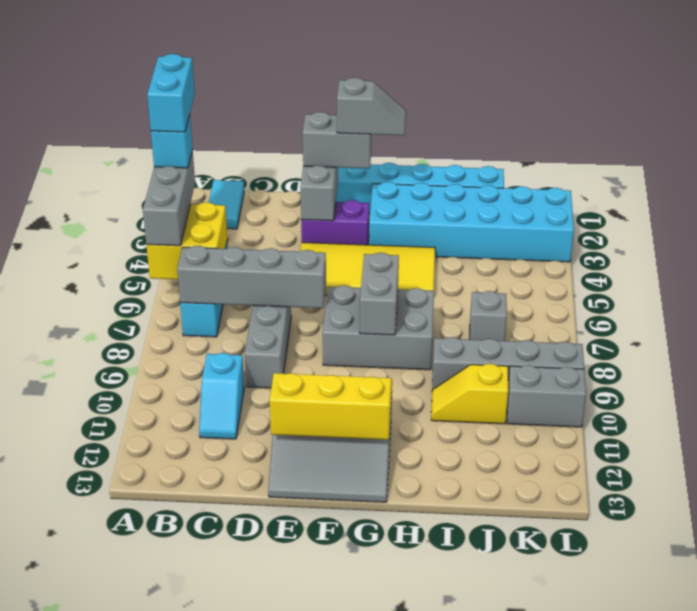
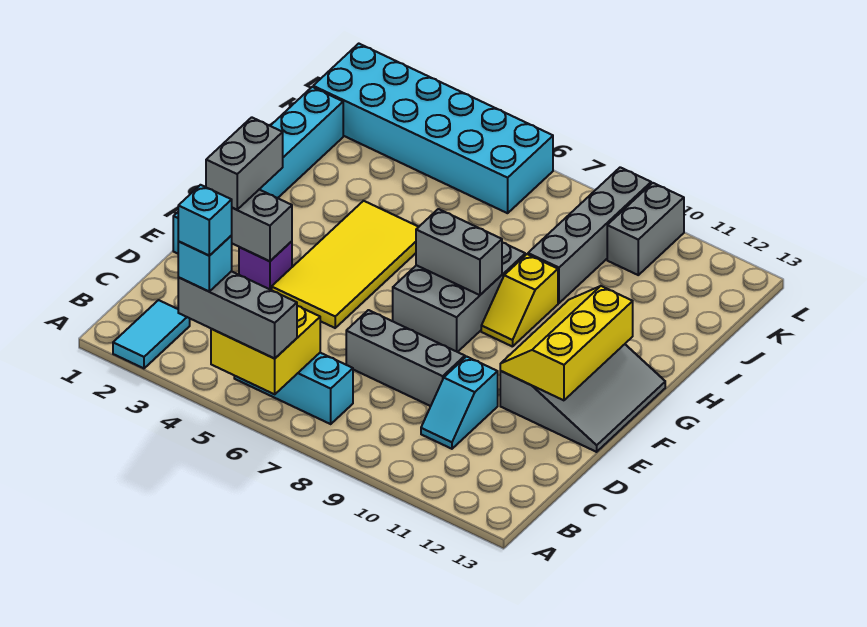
cyan brick A3:A4 level 5 -> cyan brick A4 level 5
cyan tile B1:B2 level 1 -> cyan tile A2:B2 level 1
grey brick B7:E7 level 2 -> none
cyan slope C10:C11 level 1 top 10 -> cyan slope C10:D10 level 1 top D
purple brick E3:F3 level 1 -> purple brick E3 level 1
grey slope F2:G2 level 4 top F -> none
cyan brick G2:L3 level 1 -> cyan brick K1:L6 level 1
yellow slope I10:J10 level 1 top J -> yellow slope G9:H9 level 1 top H
grey brick J7 level 1 -> none

